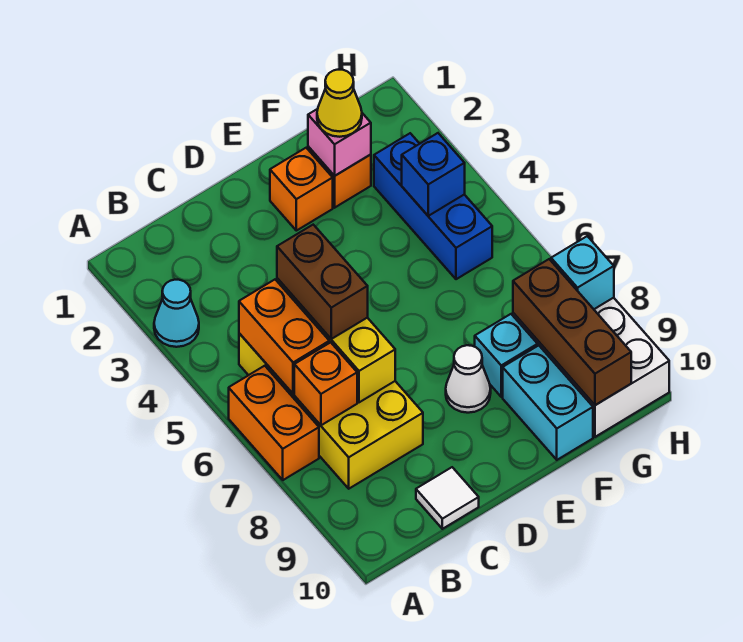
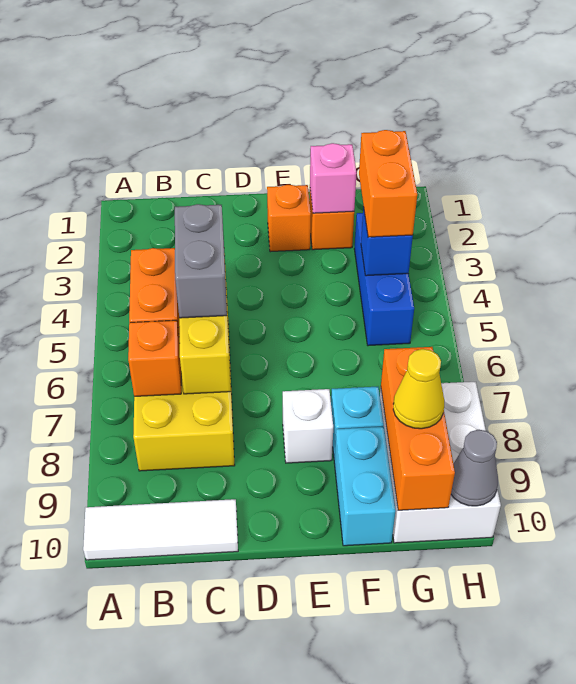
cyan cone A3 level 1 -> none
orange brick A6:A7 level 1 -> orange brick G3:G4 level 3
brown brick C5:C6 level 3 -> grey brick C5:C6 level 3
white tile C10 level 1 -> white tile A10:C10 level 1
white cone E8 level 1 -> white brick E8 level 1
yellow cone F2 level 3 -> yellow cone G9 level 3
brown brick G8:G10 level 2 -> orange brick G8:G10 level 2
cyan brick H8 level 2 -> none
none -> grey cone H10 level 2

